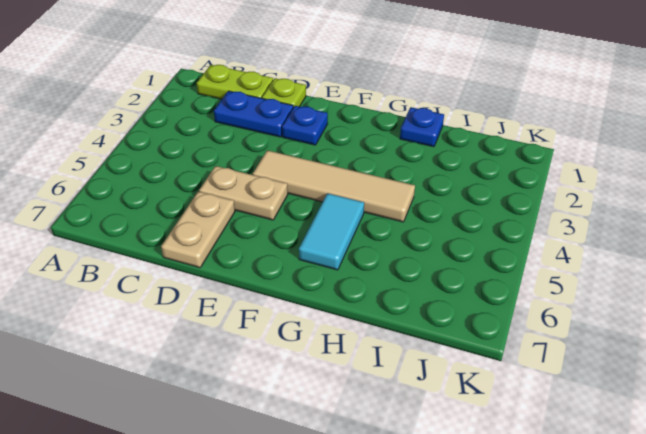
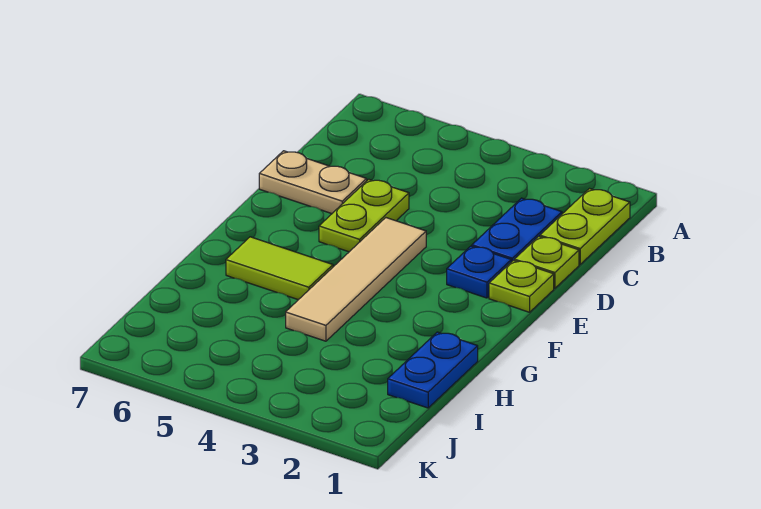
tan plate D5:E5 level 1 -> lime plate D5:E5 level 1
none -> lime plate E1 level 1
cyan tile G5:G6 level 1 -> lime tile G5:G6 level 1
blue plate H1 level 1 -> blue plate H1:I1 level 1

